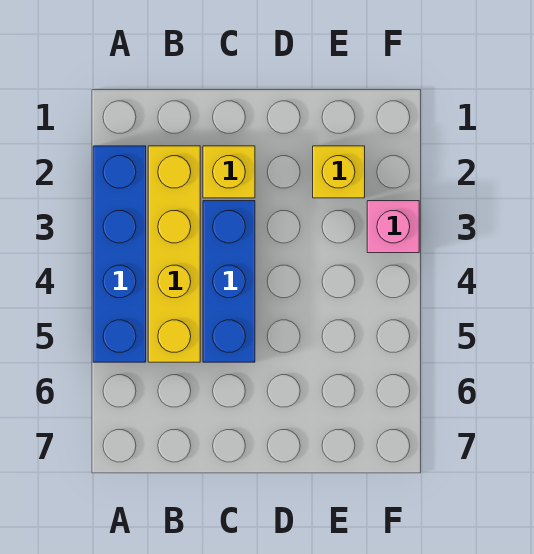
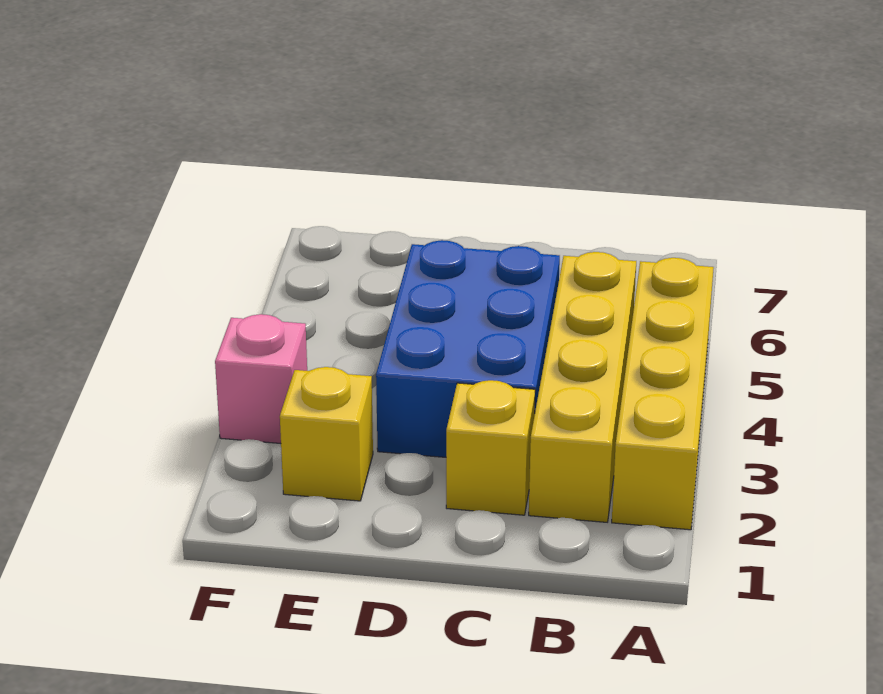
blue brick A2:A5 level 1 -> yellow brick A2:A5 level 1
blue brick C3:C5 level 1 -> blue brick C3:D5 level 1

